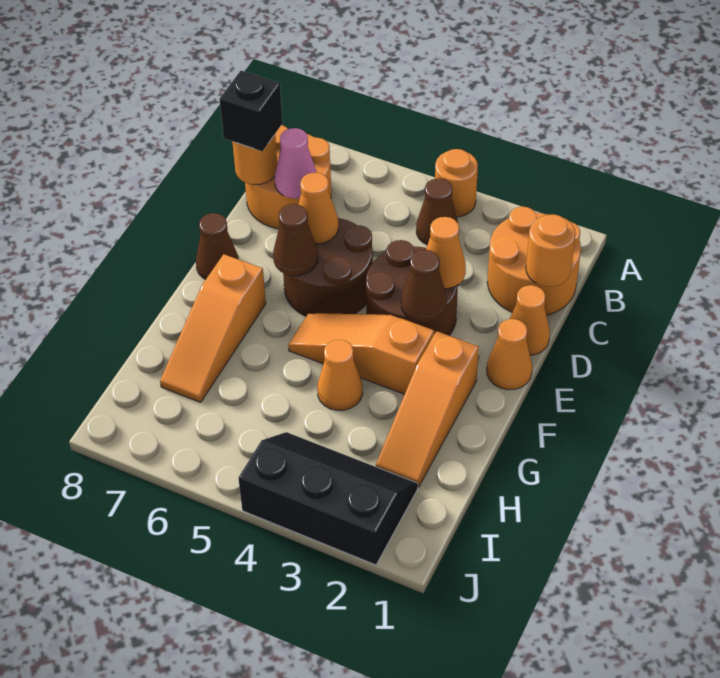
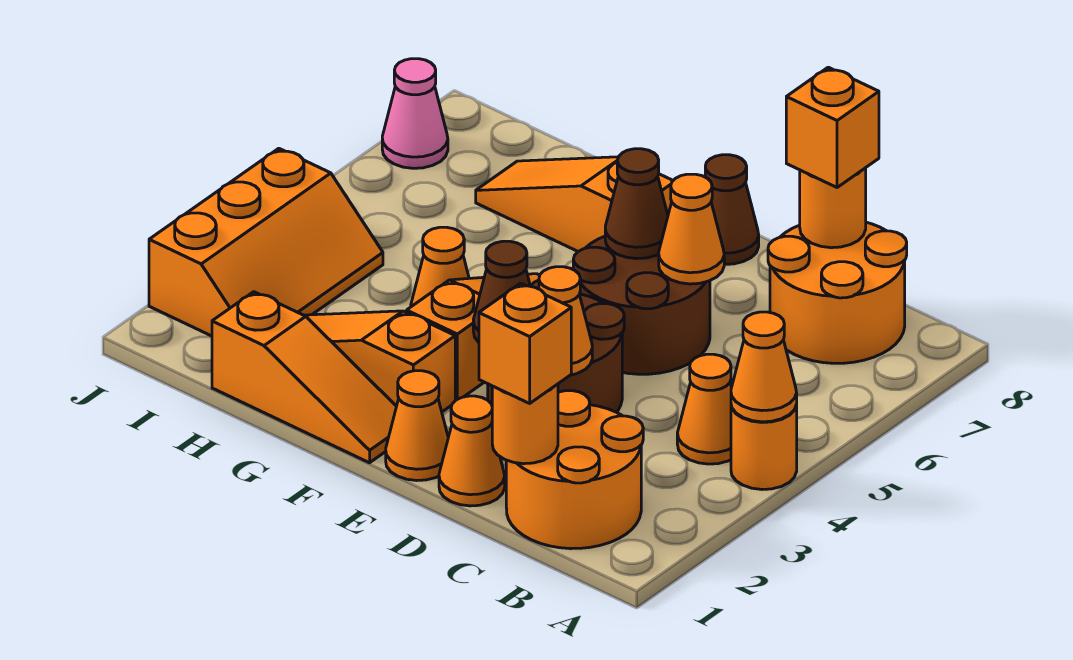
none -> orange cone A4 level 2
brown cone B4 level 1 -> orange cone B4 level 1
none -> orange brick C1 level 3
pink cone C7 level 2 -> pink cone J7 level 1
black brick C8 level 3 -> orange brick C8 level 3
none -> orange slope F1:H1 level 1 top H
black slope I2:J4 level 1 top J -> orange slope I2:J4 level 1 top J

